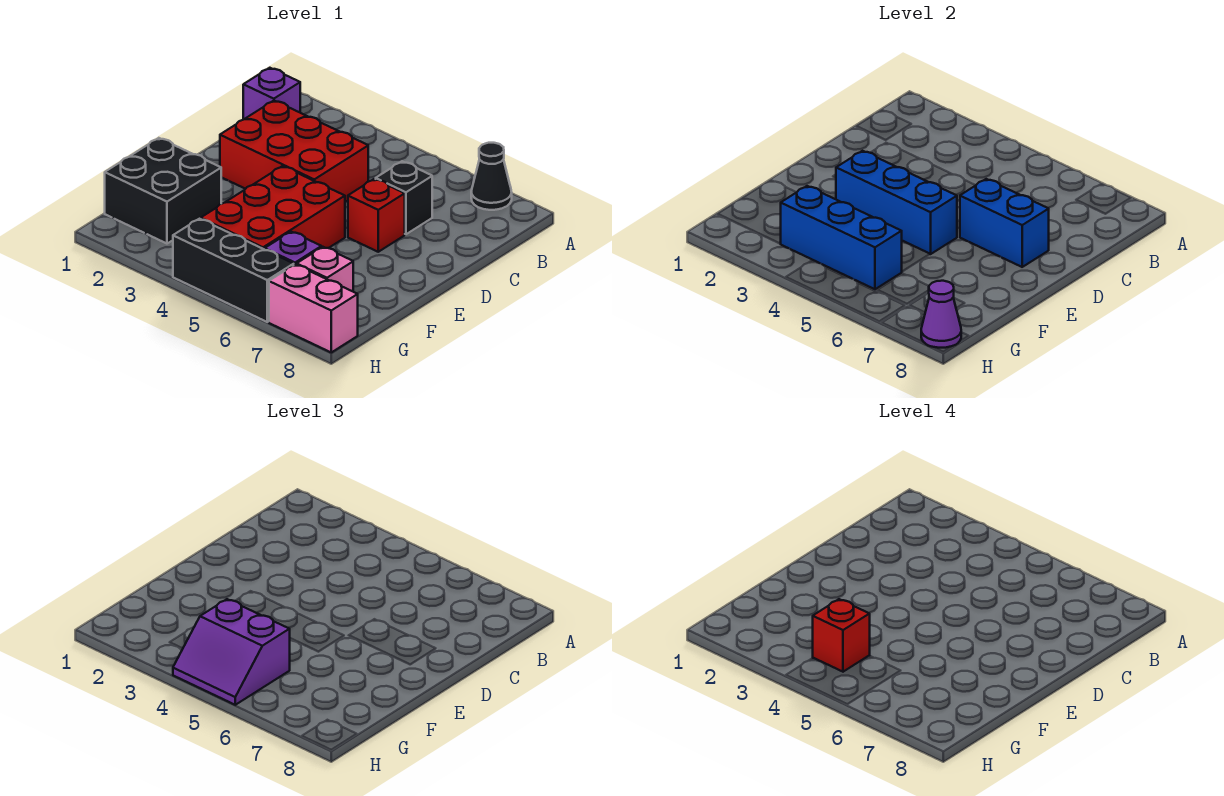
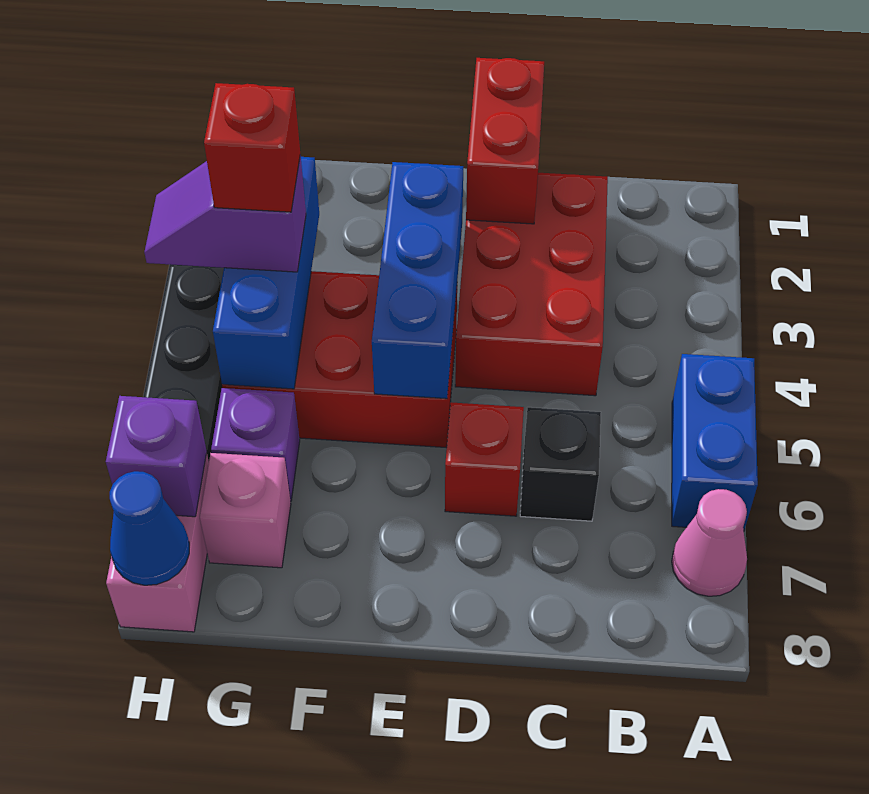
black cone A7 level 1 -> pink cone A7 level 1
purple brick B1 level 1 -> purple brick H7 level 2
none -> red brick D1:D2 level 2
blue brick D6:D7 level 2 -> blue brick A5:A6 level 1
black brick F1:G2 level 1 -> none
purple slope G4:H5 level 3 top G -> purple slope G4:H4 level 3 top G
purple cone H8 level 2 -> blue cone H8 level 2

